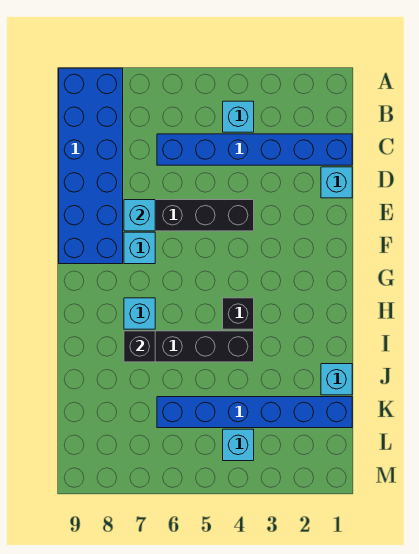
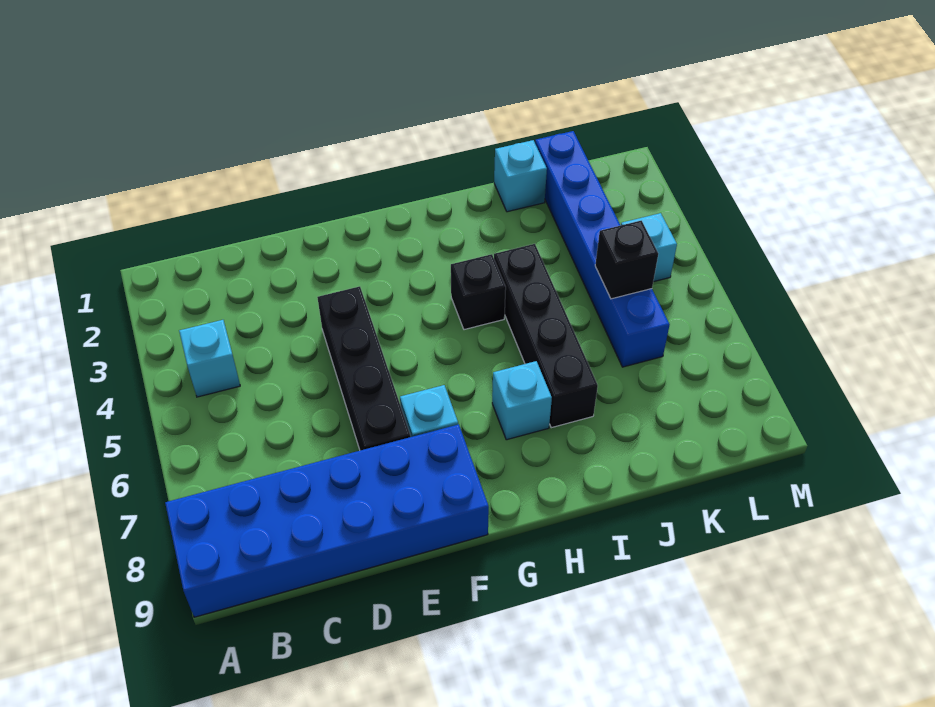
blue brick C1:C6 level 1 -> none
cyan brick D1 level 1 -> none
cyan brick E7 level 2 -> none
black brick I7 level 2 -> black brick K5 level 2

